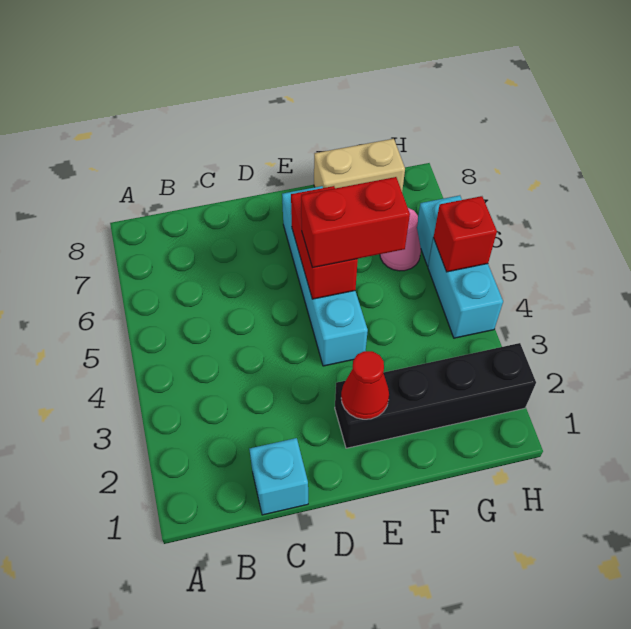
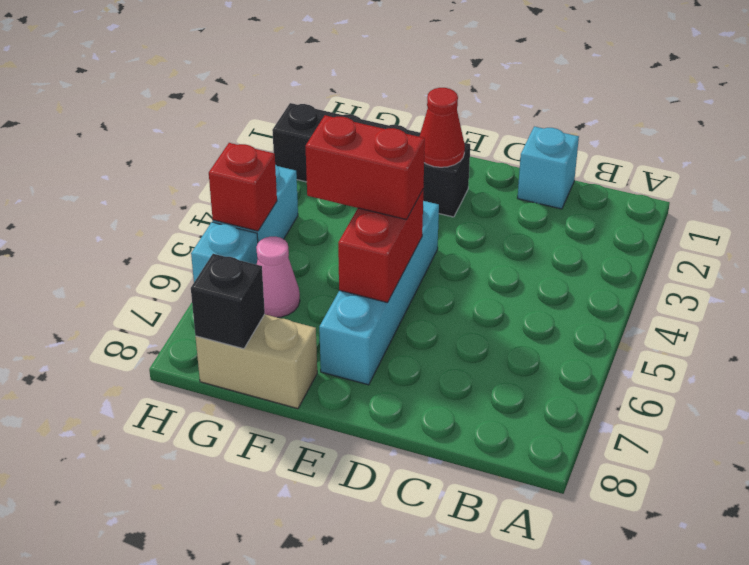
none -> black brick G8 level 2

